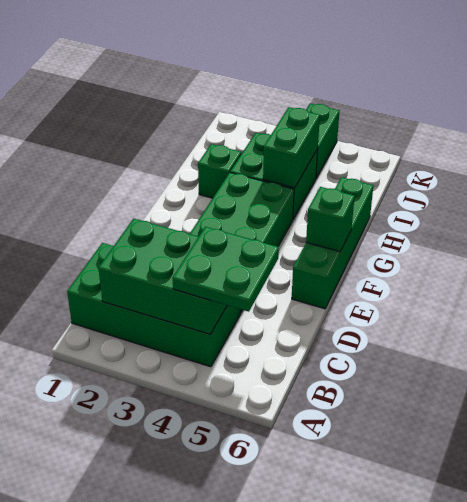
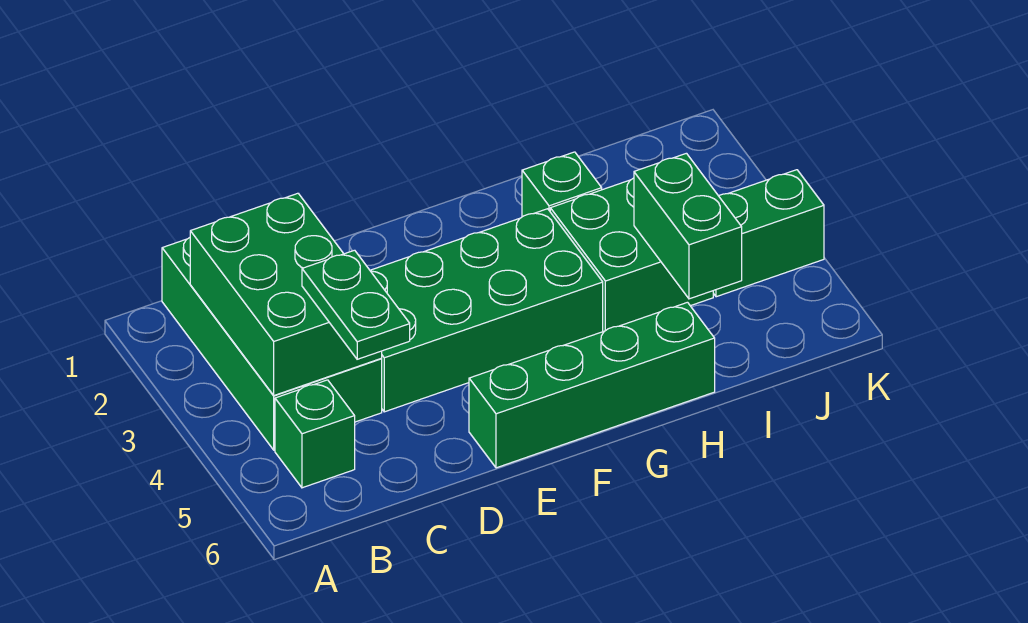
green plate B4:C5 level 3 -> green plate C4:C5 level 3
green brick F6 level 2 -> green brick B5 level 1
green brick H4:I4 level 2 -> green brick I4:I5 level 2

